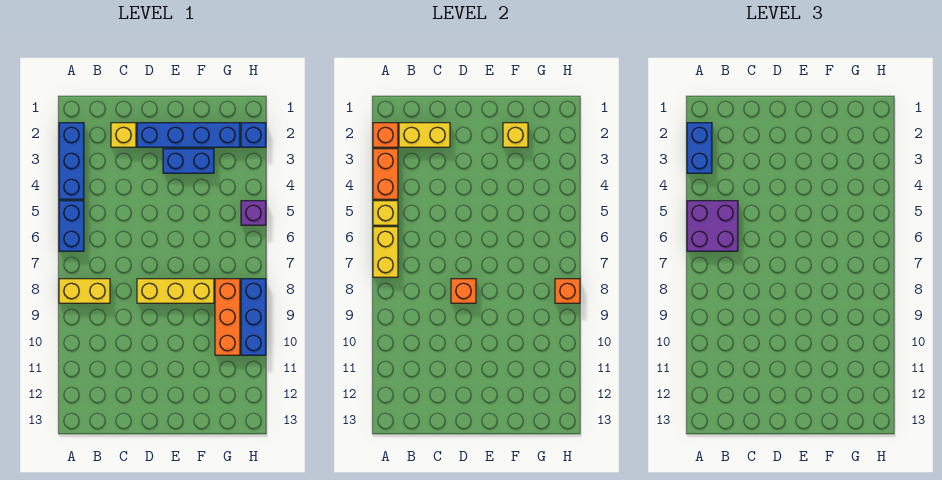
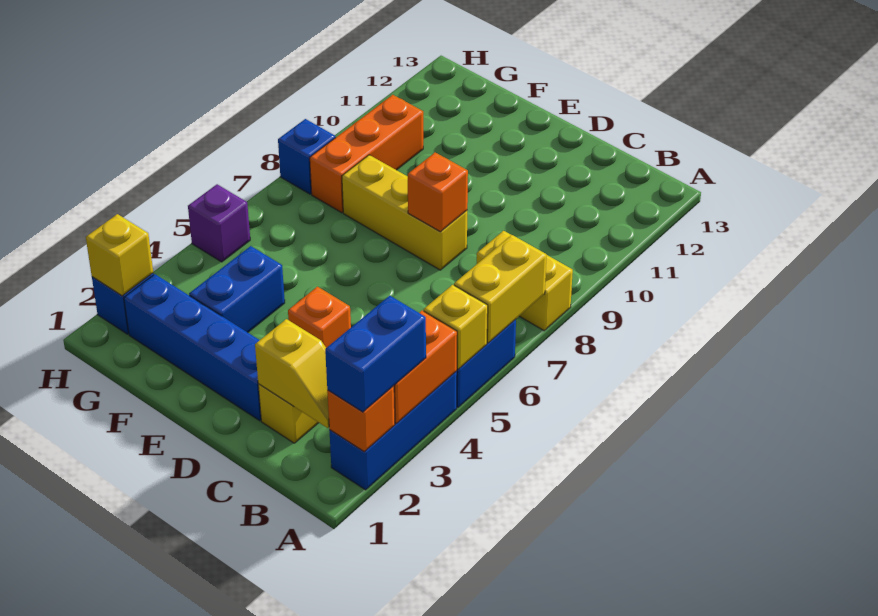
purple brick A5:B6 level 3 -> none
yellow brick B2:C2 level 2 -> yellow slope B2:C2 level 2 top C
blue brick E3:F3 level 1 -> blue brick F3:F4 level 1
yellow brick F2 level 2 -> yellow brick H2 level 2
blue brick H8:H10 level 1 -> blue brick H8 level 1
orange brick H8 level 2 -> orange brick D4 level 1

